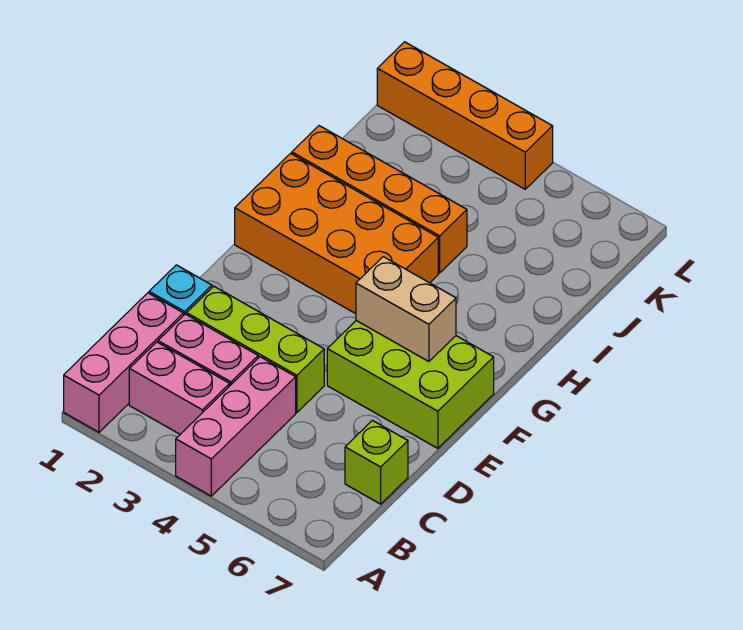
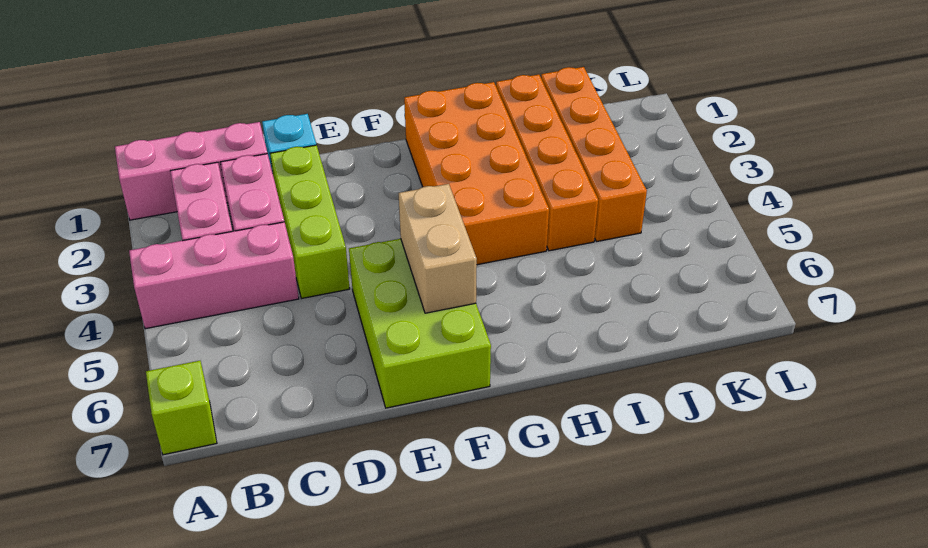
lime brick C7 level 1 -> lime brick A7 level 1
orange brick L1:L4 level 1 -> orange brick J1:J4 level 1

